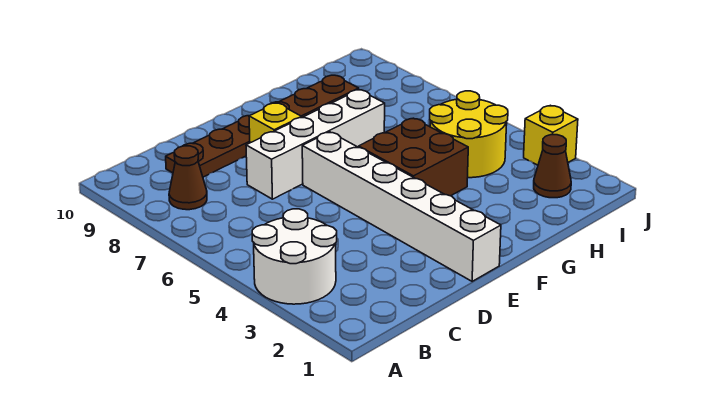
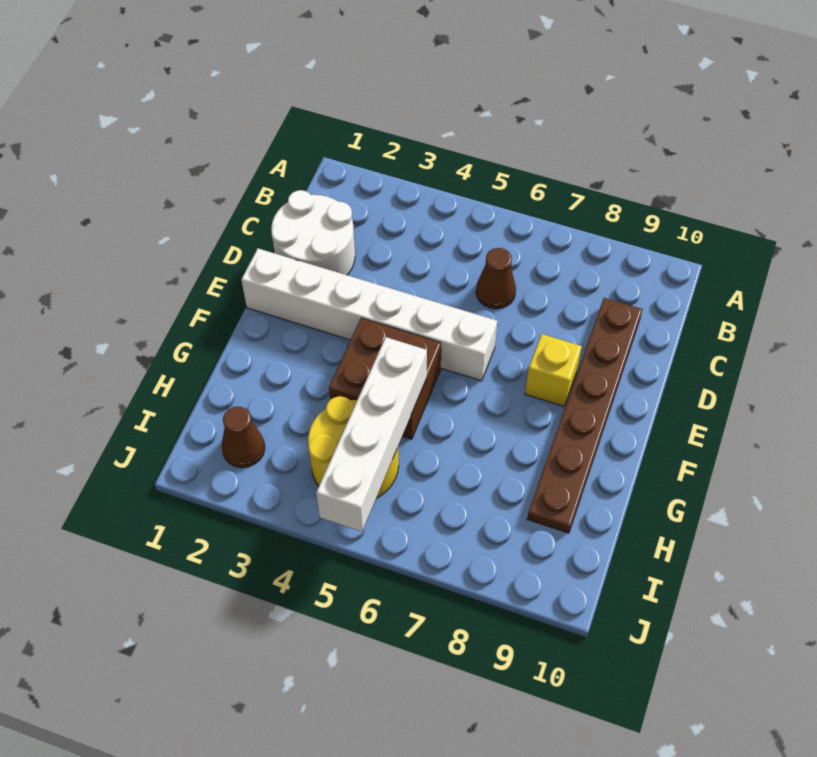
white round brick A3:B4 level 1 -> white round brick C1:D2 level 1
brown cone B8 level 1 -> brown cone C6 level 1
white brick D7:G7 level 1 -> white brick G5:J5 level 2
yellow brick J3 level 1 -> none

